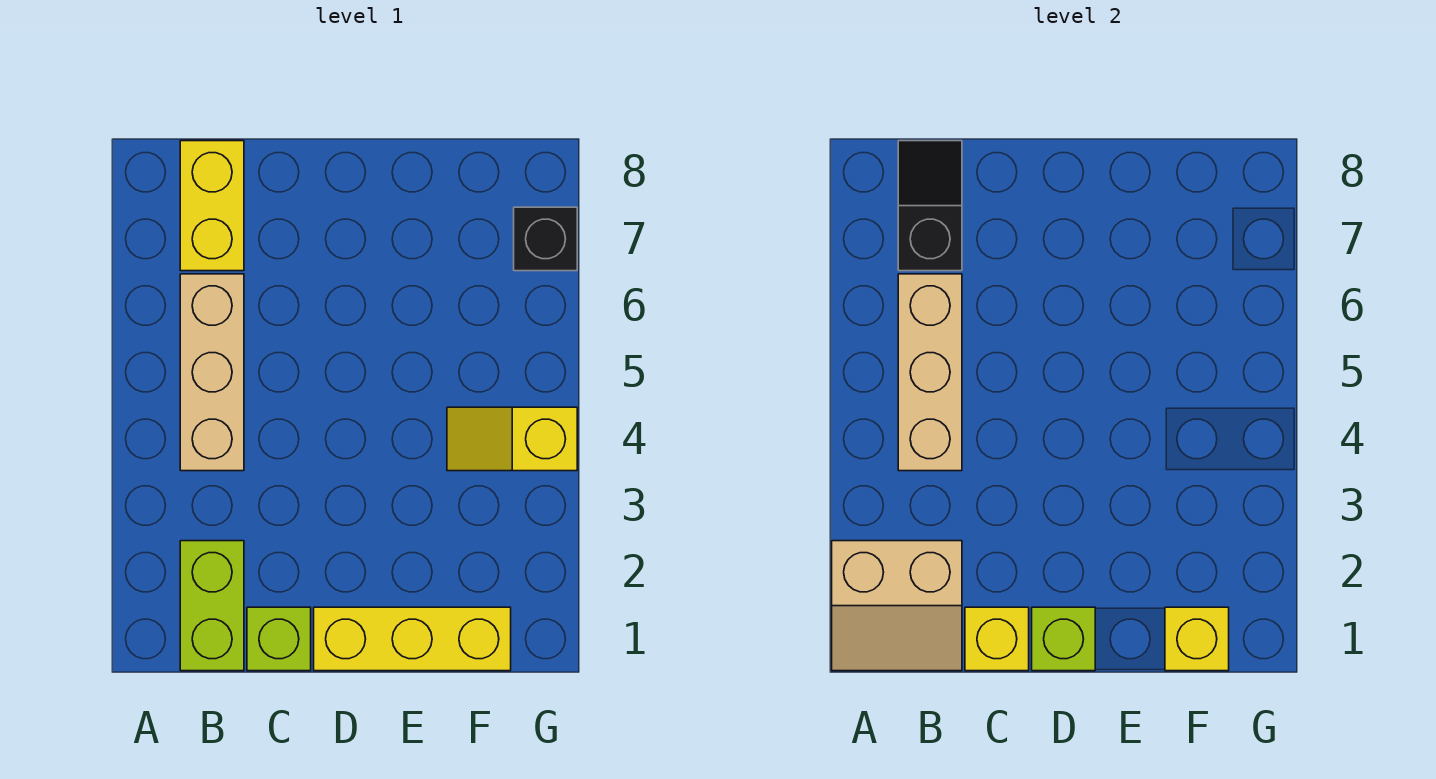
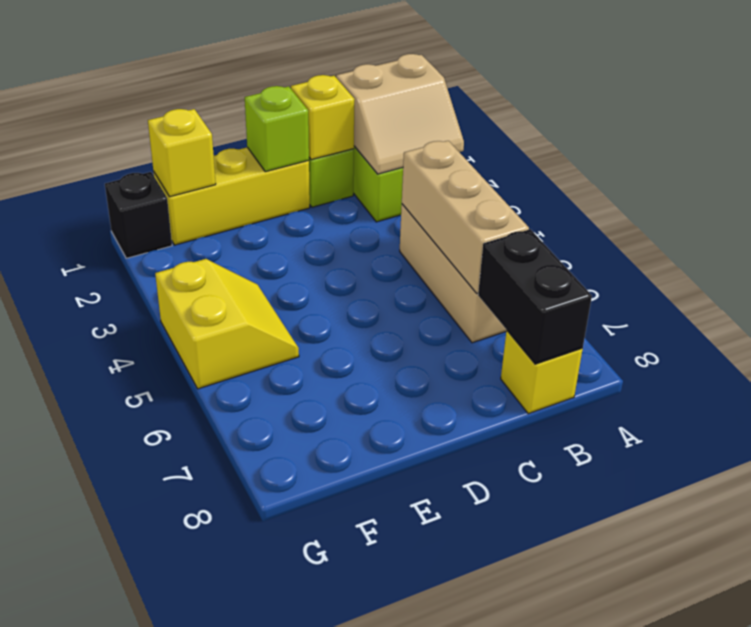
tan slope A1:B2 level 2 top 2 -> tan slope A1:B2 level 2 top 1
yellow brick B7:B8 level 1 -> yellow brick B8 level 1
black slope B7:B8 level 2 top 7 -> black brick B7:B8 level 2
yellow slope F4:G4 level 1 top G -> yellow slope F4:G5 level 1 top G
black brick G7 level 1 -> black brick G1 level 1

